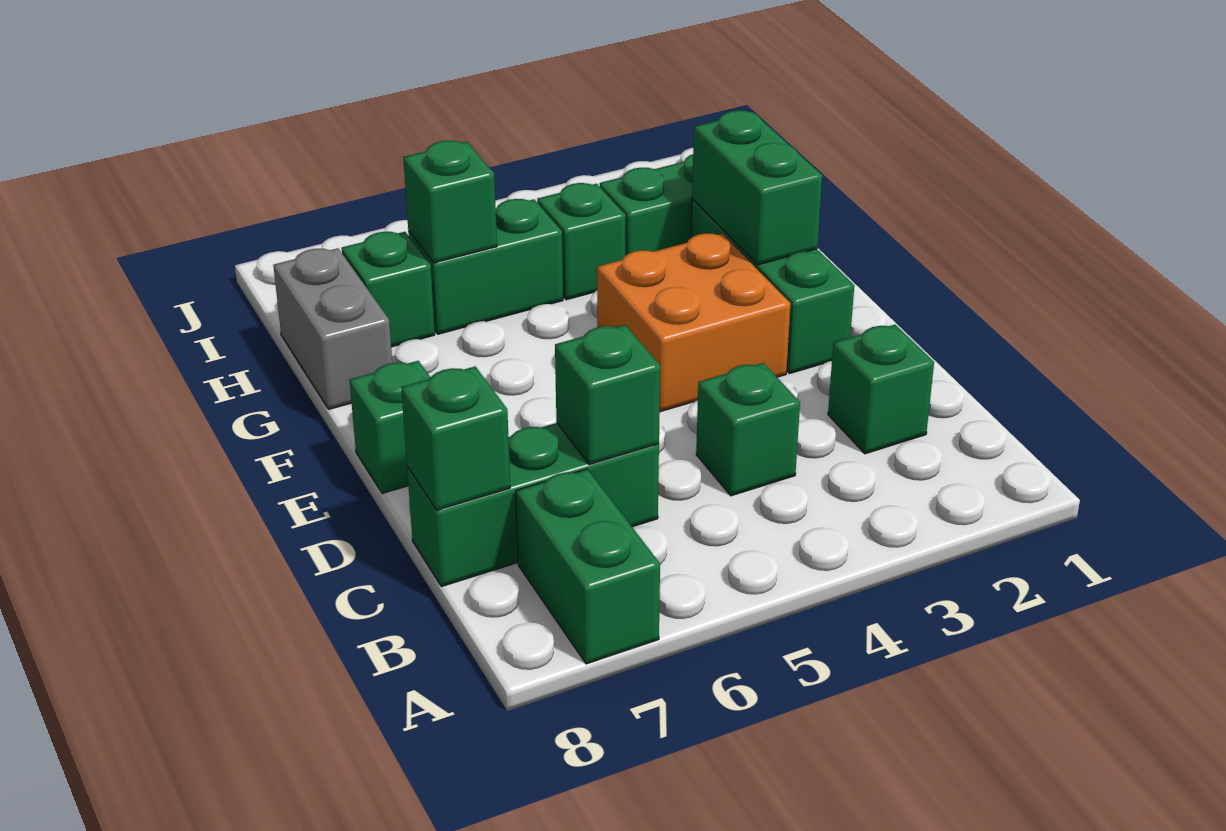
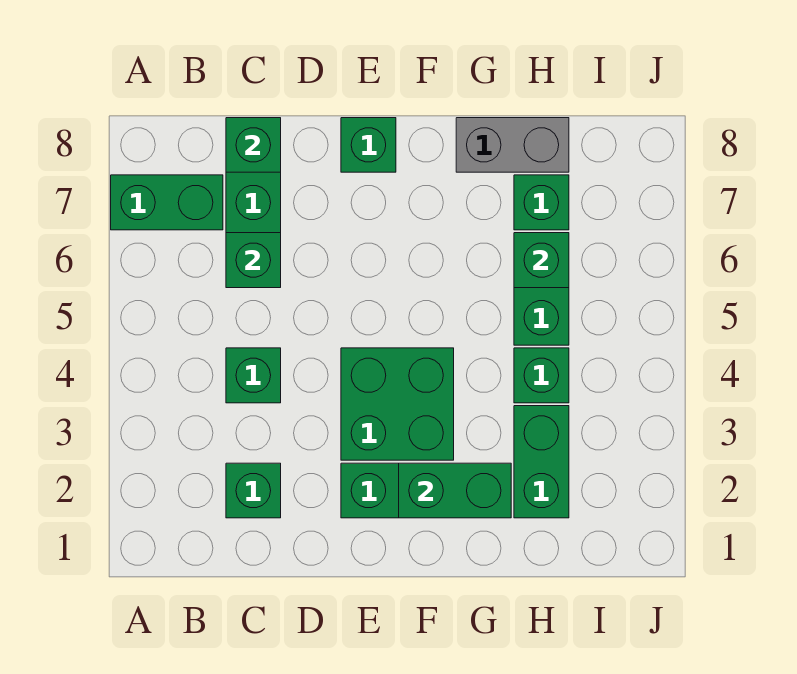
orange brick E3:F4 level 1 -> green brick E3:F4 level 1

